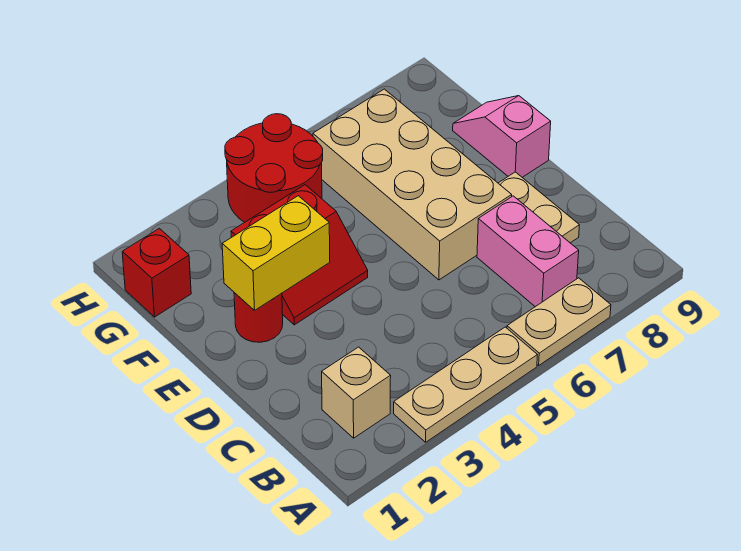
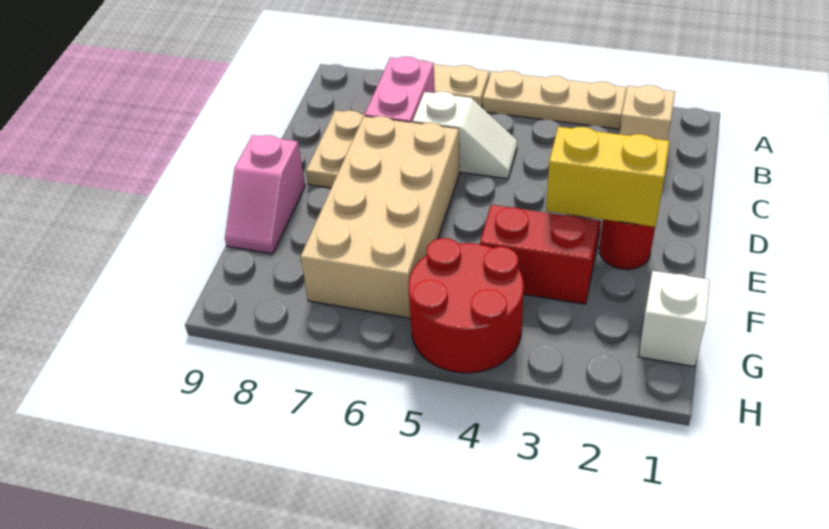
none -> white slope C5:C6 level 1 top 6
red brick G1 level 1 -> white brick G1 level 1

